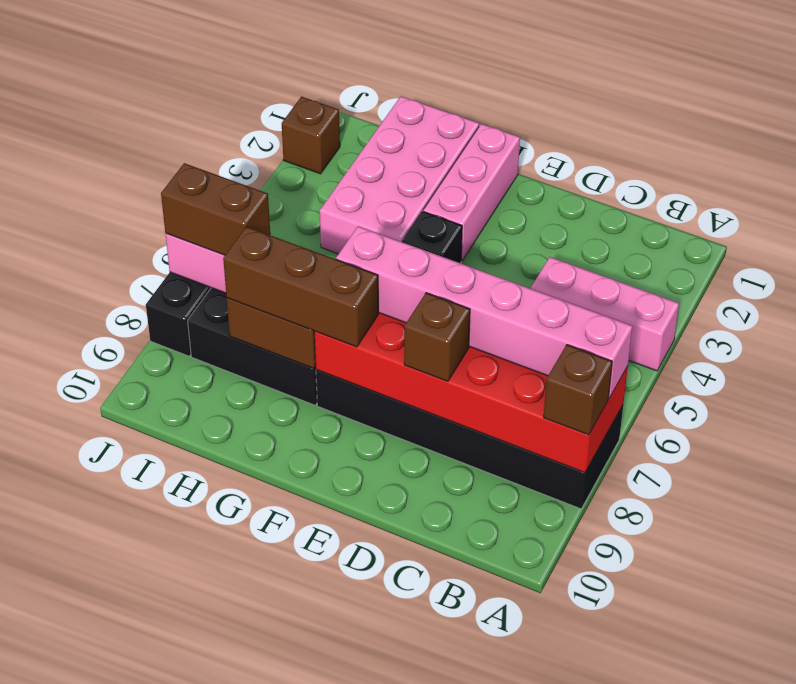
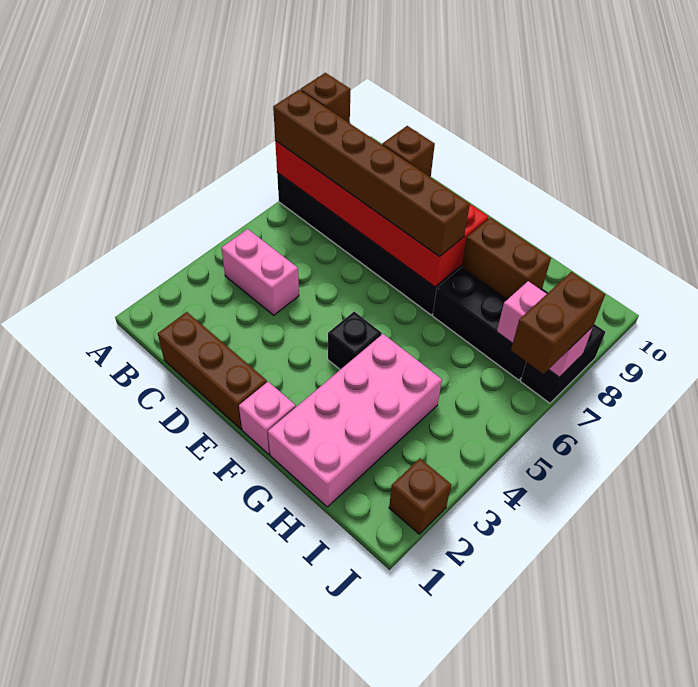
pink brick A4:C4 level 1 -> pink brick B4:C4 level 1
pink brick A7:F7 level 3 -> brown brick A7:F7 level 3
pink brick F1:F3 level 1 -> pink brick F1 level 1
brown brick F8:H8 level 3 -> brown brick C1:E1 level 1
brown brick I7:J7 level 3 -> brown brick J6:J7 level 3

